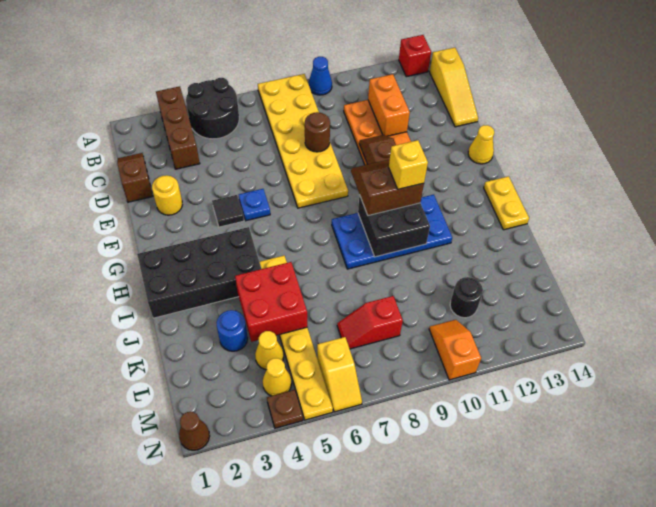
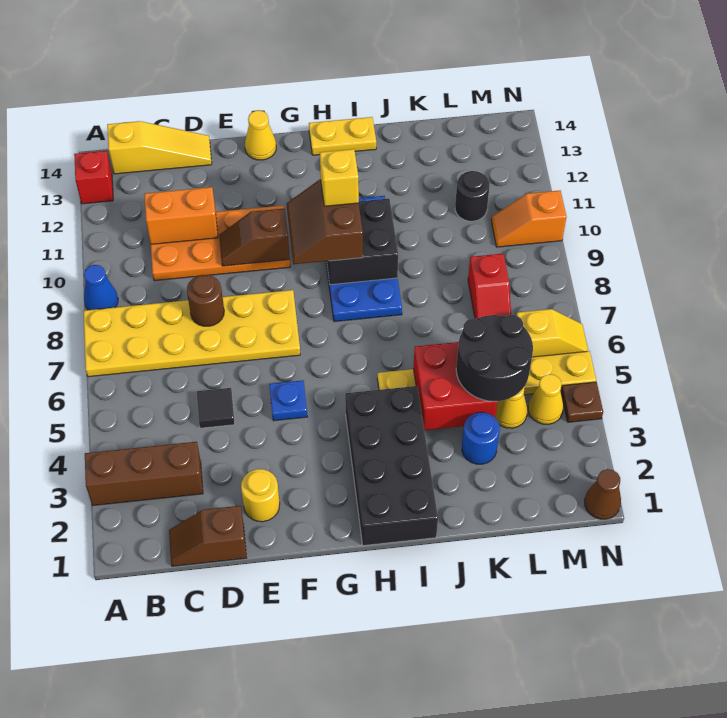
black round brick A4:B5 level 1 -> black round brick K4:L5 level 3
black tile F4 level 1 -> black tile D5 level 1

